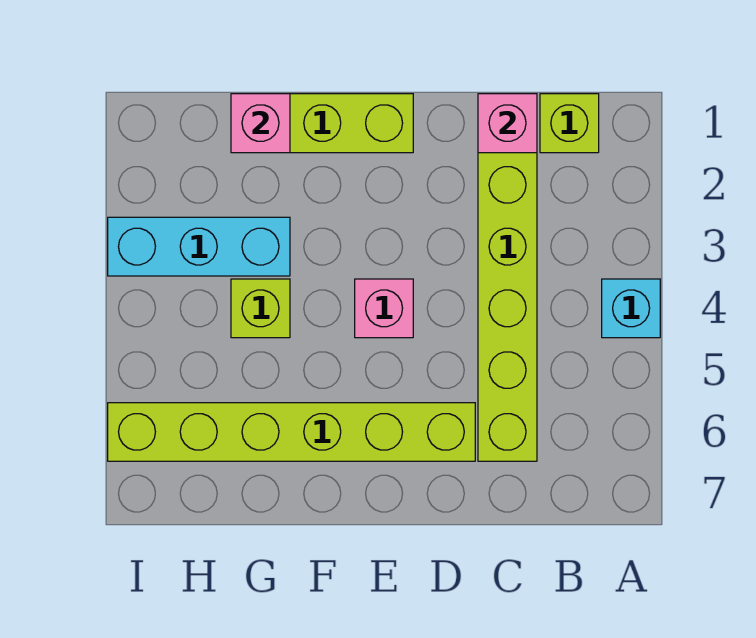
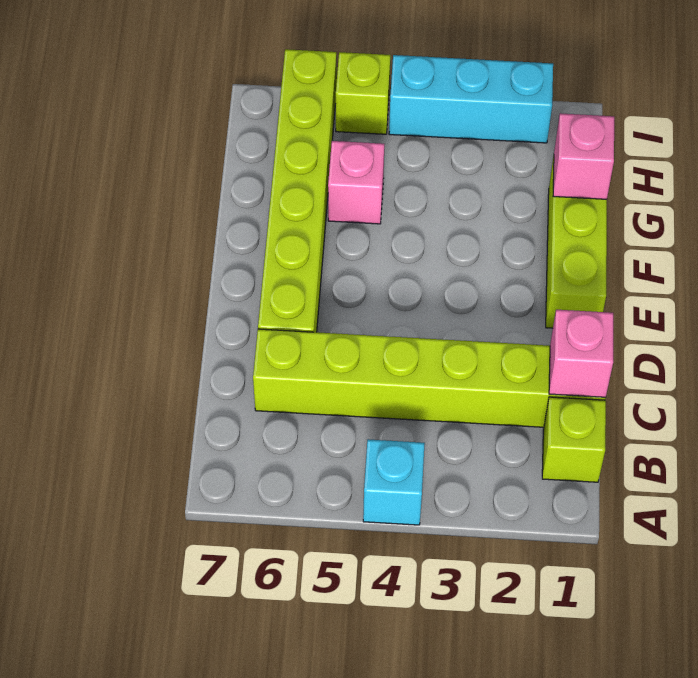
pink brick E4 level 1 -> pink brick G5 level 1
cyan brick G3:I3 level 1 -> cyan brick I2:I4 level 1
lime brick G4 level 1 -> lime brick I5 level 1

